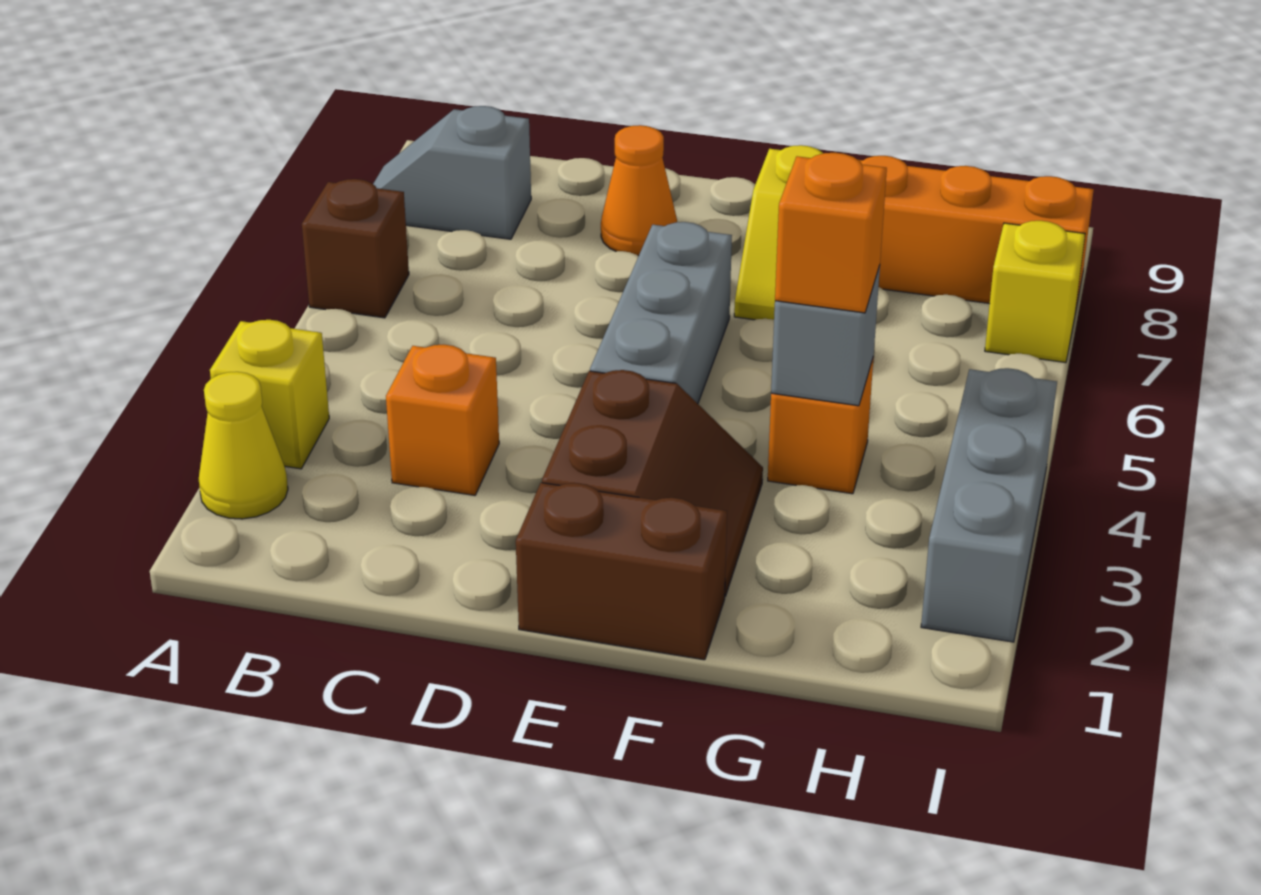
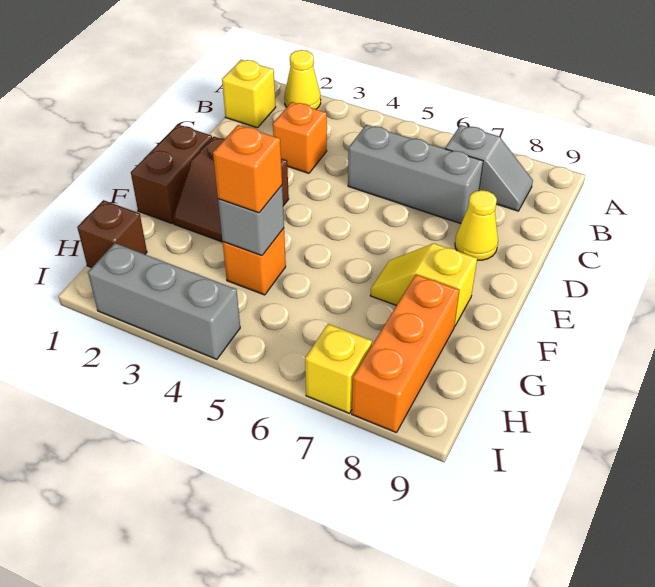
yellow brick A3 level 1 -> yellow brick B1 level 1
brown brick A6 level 1 -> brown brick H1 level 1
grey slope A8:B8 level 1 top B -> grey slope B7:B8 level 1 top 7
orange cone D8 level 1 -> yellow cone D8 level 1
grey brick E4:E6 level 1 -> grey brick C5:C7 level 1

